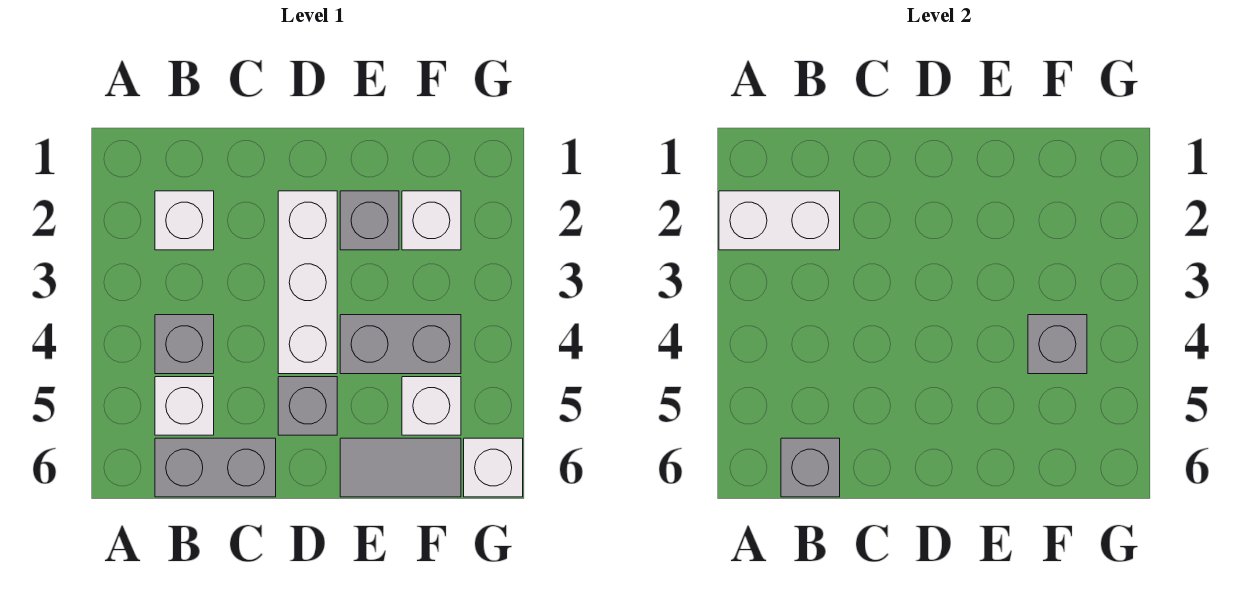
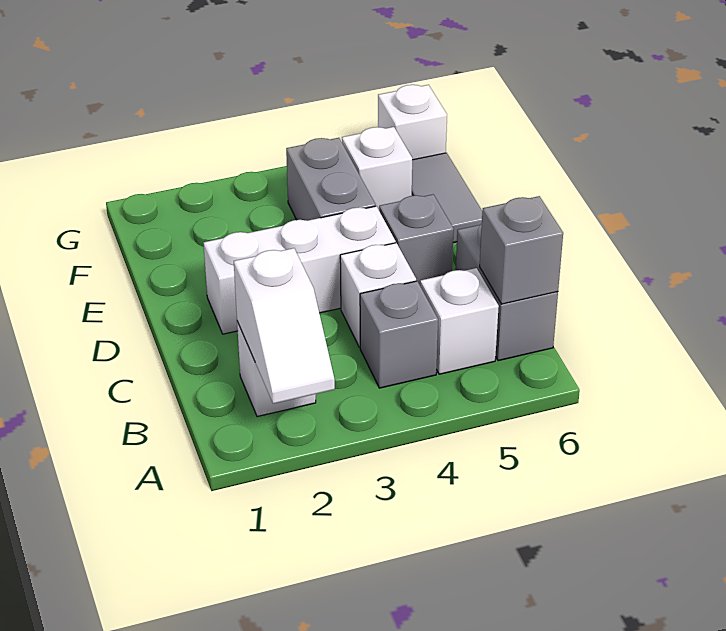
white brick A2:B2 level 2 -> white slope A2:B2 level 2 top B
grey brick E2 level 1 -> none
white brick F2 level 1 -> white brick C4 level 1
grey brick F4 level 2 -> none

